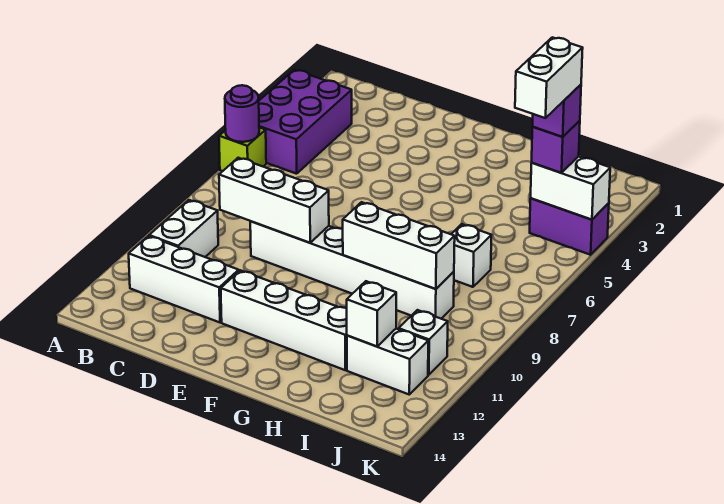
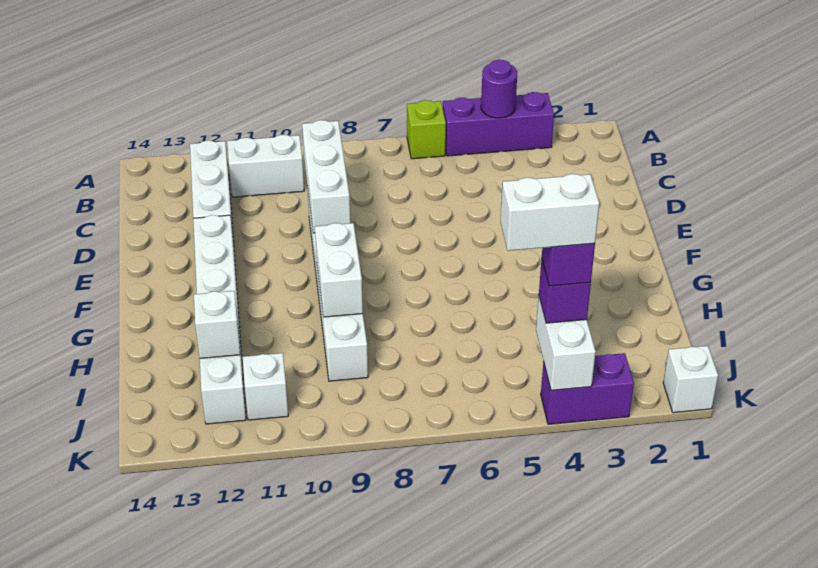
purple brick A3:B5 level 1 -> purple brick A3:A5 level 1
purple round brick A6 level 2 -> purple round brick A4 level 2
white brick G9:I9 level 2 -> white brick G9:H9 level 2
white brick I7 level 1 -> white brick K1 level 1
purple brick J4:K4 level 1 -> purple brick K3:K4 level 1

